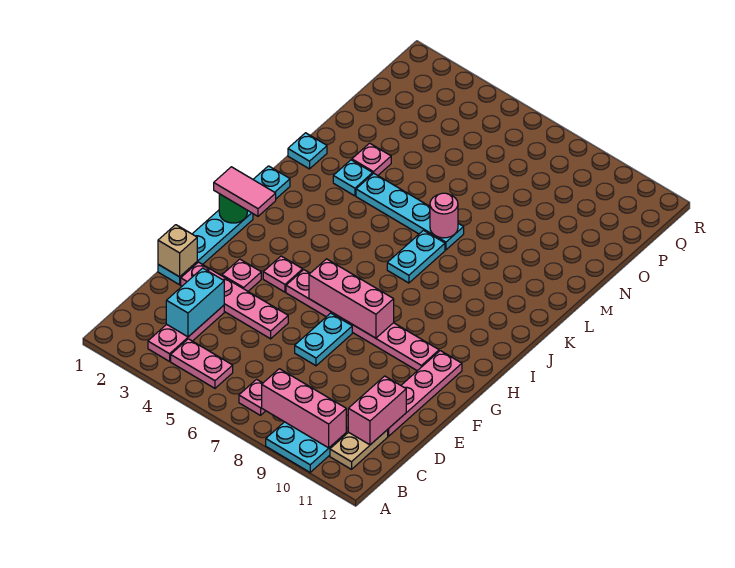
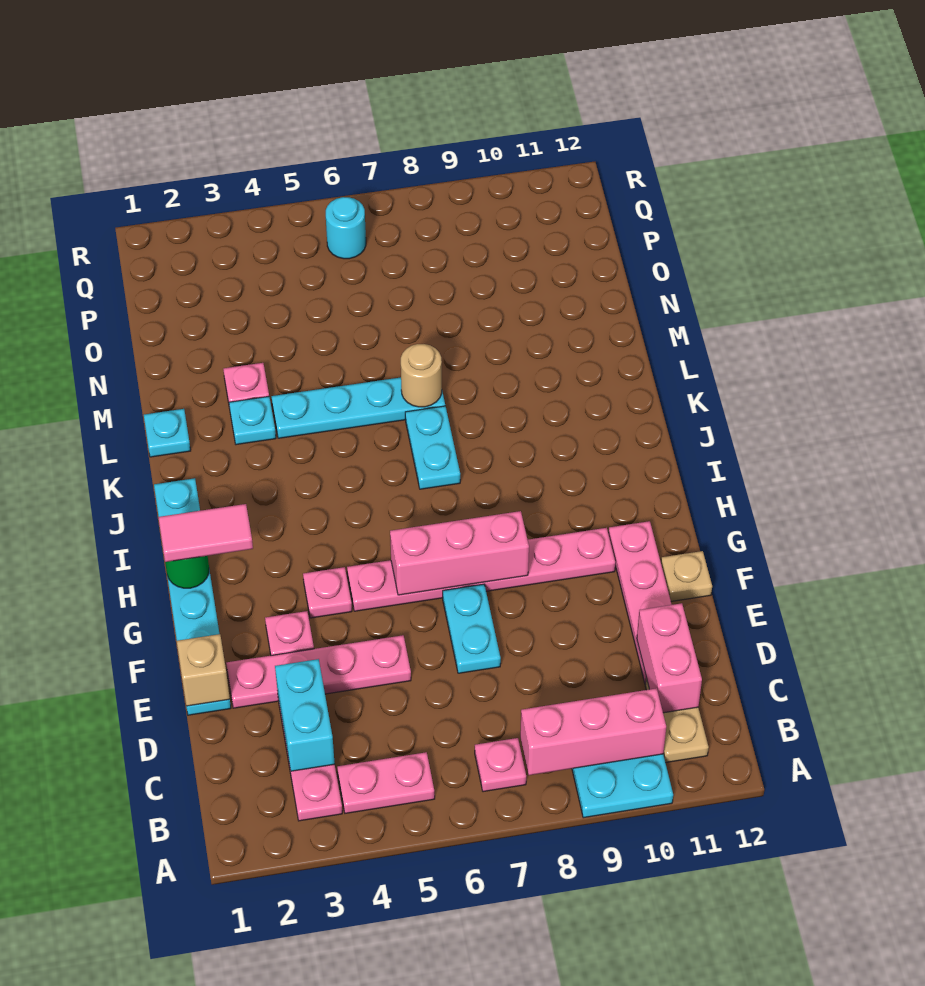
none -> tan plate F12 level 1
pink round brick L7 level 2 -> tan round brick L7 level 2
none -> cyan round brick Q6 level 1

